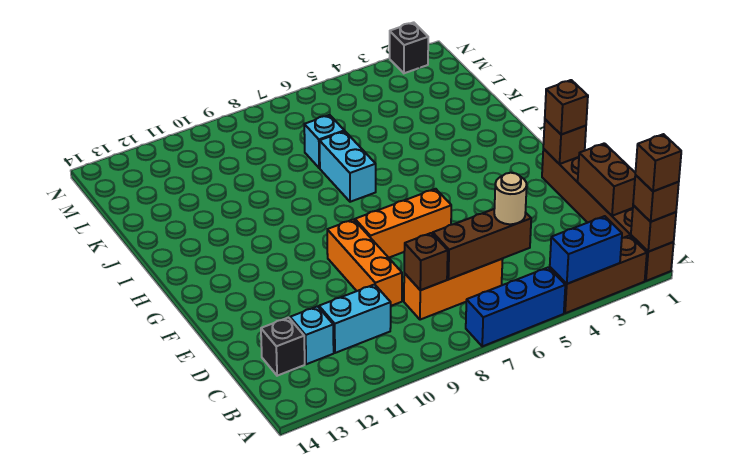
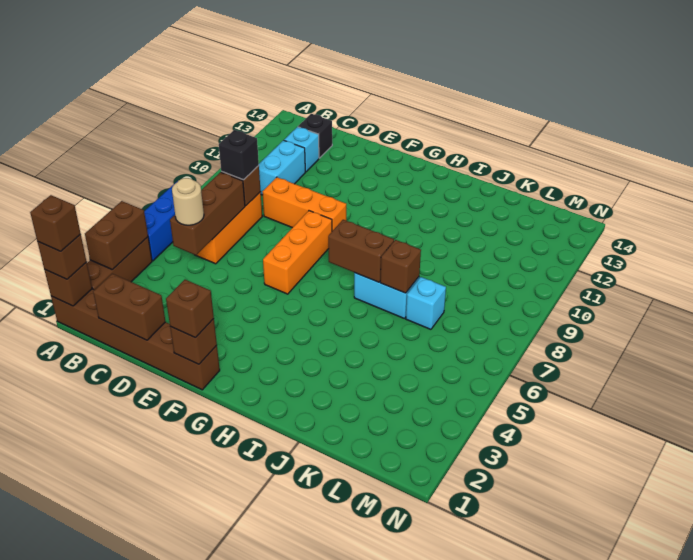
blue brick A3:A4 level 2 -> brown brick A3:A4 level 2
none -> brown brick H7:I7 level 2
none -> brown brick J7 level 2
black brick N2 level 1 -> black brick C8 level 3

